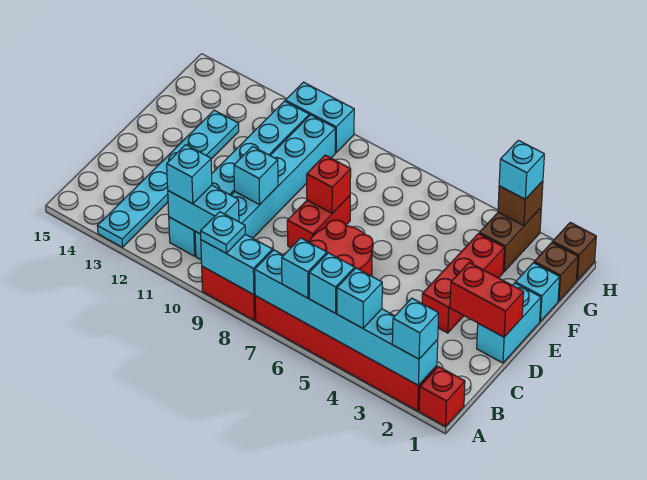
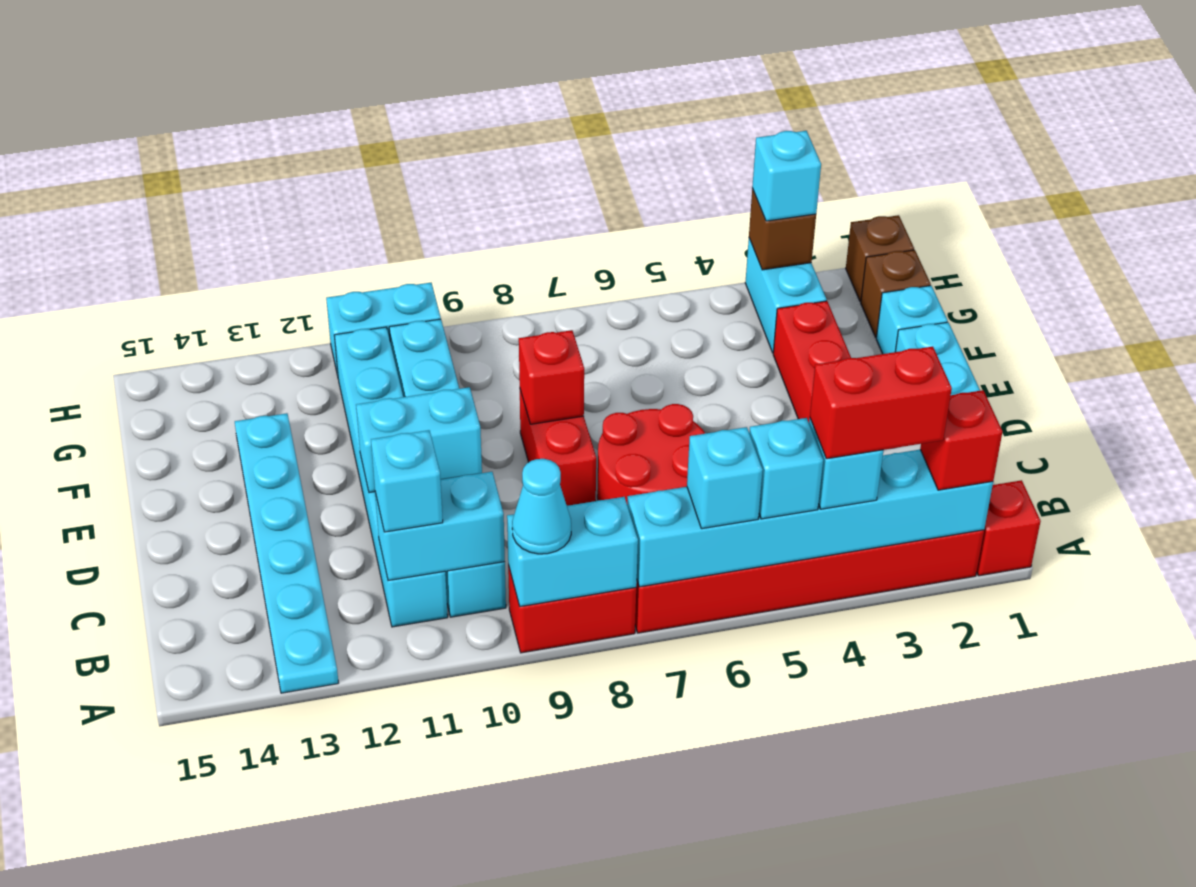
cyan brick A2 level 3 -> red brick A2 level 3
cyan plate A9 level 3 -> cyan cone A9 level 3
red brick D1:D2 level 2 -> red brick A3:A4 level 4
cyan brick D10 level 2 -> cyan brick D10:D11 level 2
brown brick G3:H3 level 1 -> cyan brick G3:H3 level 1

